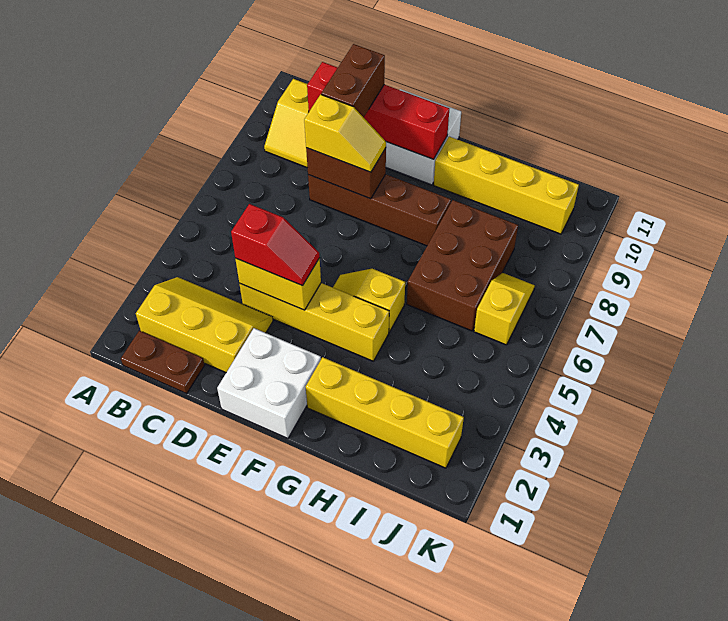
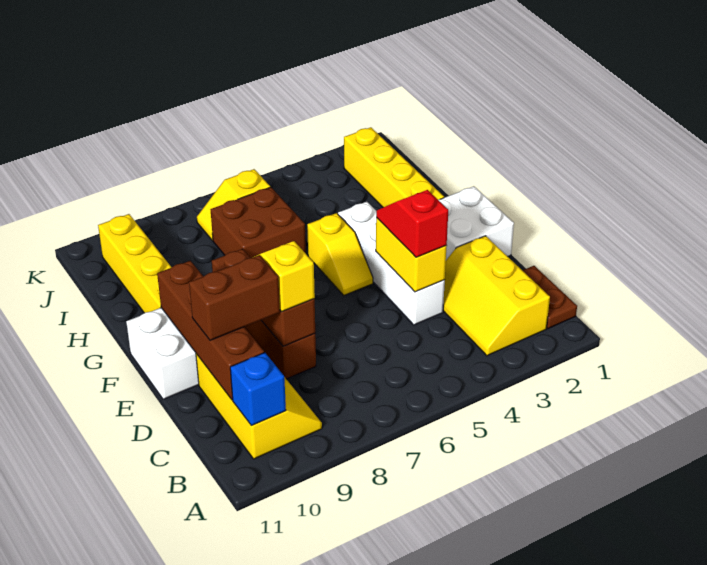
none -> blue brick B10 level 2
red brick C10:F10 level 2 -> brown brick C10:F10 level 2
yellow brick D4:G4 level 1 -> white brick D4:G4 level 1
brown brick H6:I8 level 1 -> brown brick H6:I7 level 1

